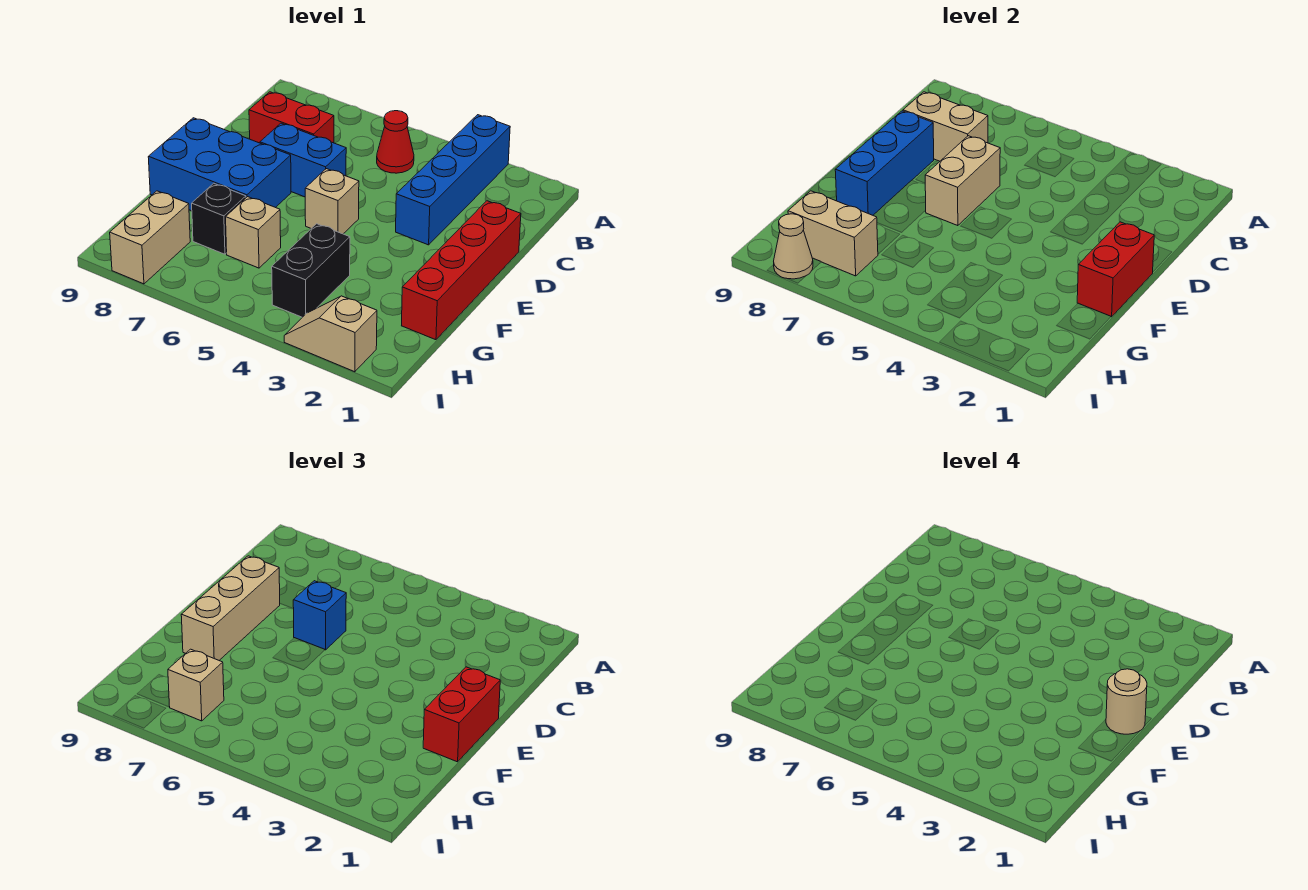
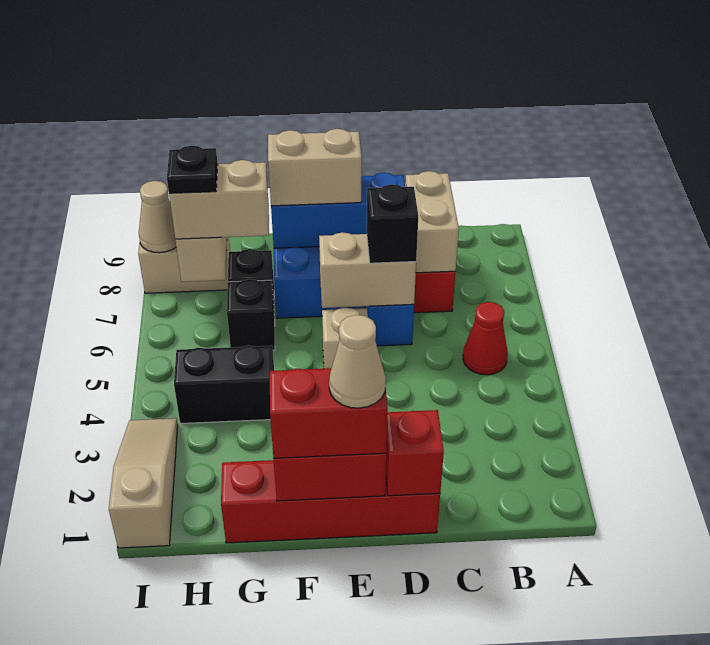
blue brick A3:D3 level 1 -> none
none -> red brick D1 level 2
blue brick D6 level 3 -> black brick D6 level 3
tan brick D8:F8 level 3 -> tan brick E8:F8 level 3
tan round brick E1 level 4 -> tan cone E1 level 4
tan brick G6 level 1 -> black brick G6 level 1
tan brick H7 level 3 -> tan brick G7:H7 level 3
none -> black plate H7 level 4
tan slope I2:I3 level 1 top 2 -> tan slope I1:I3 level 1 top 1

